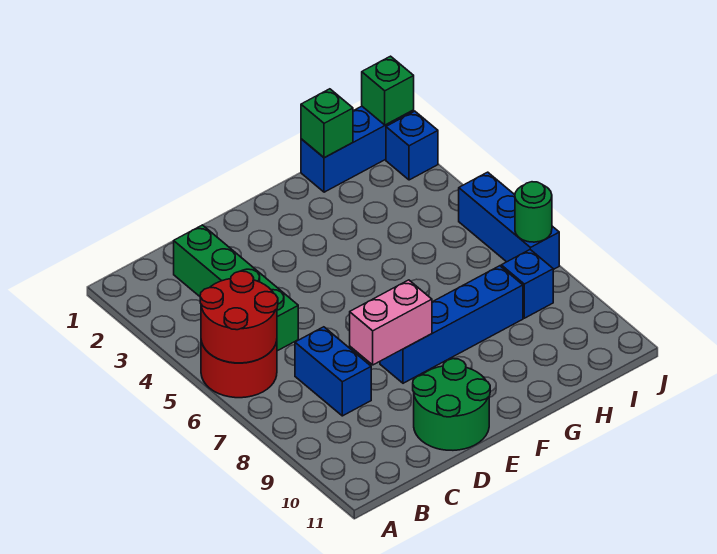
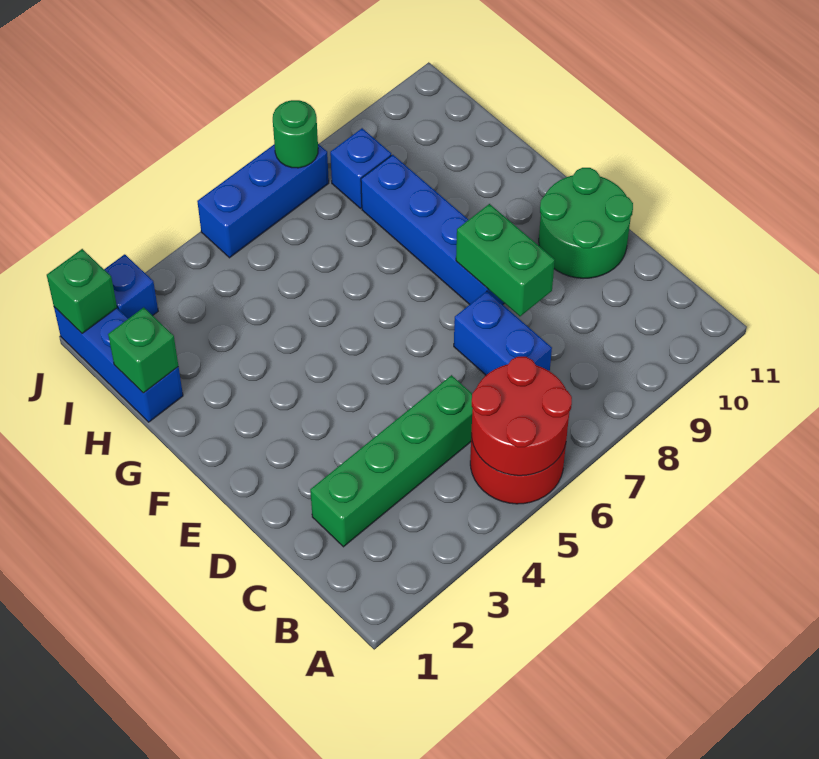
blue brick C7:C8 level 1 -> blue brick C7:D7 level 1
pink brick D8:E8 level 2 -> green brick D8:E8 level 2

